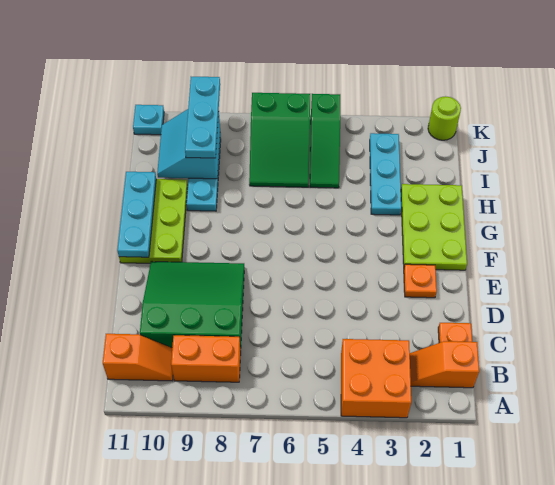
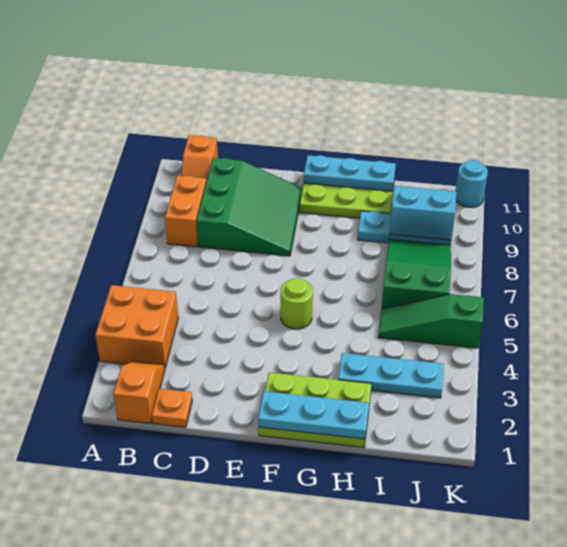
orange plate E2 level 1 -> none
green slope I6:K7 level 1 top K -> green slope I6:J8 level 1 top 6
cyan plate I9:K9 level 3 -> cyan plate F1:H1 level 2
lime round brick K1 level 1 -> lime round brick F5 level 1
cyan plate K11 level 1 -> cyan round brick K11 level 1

